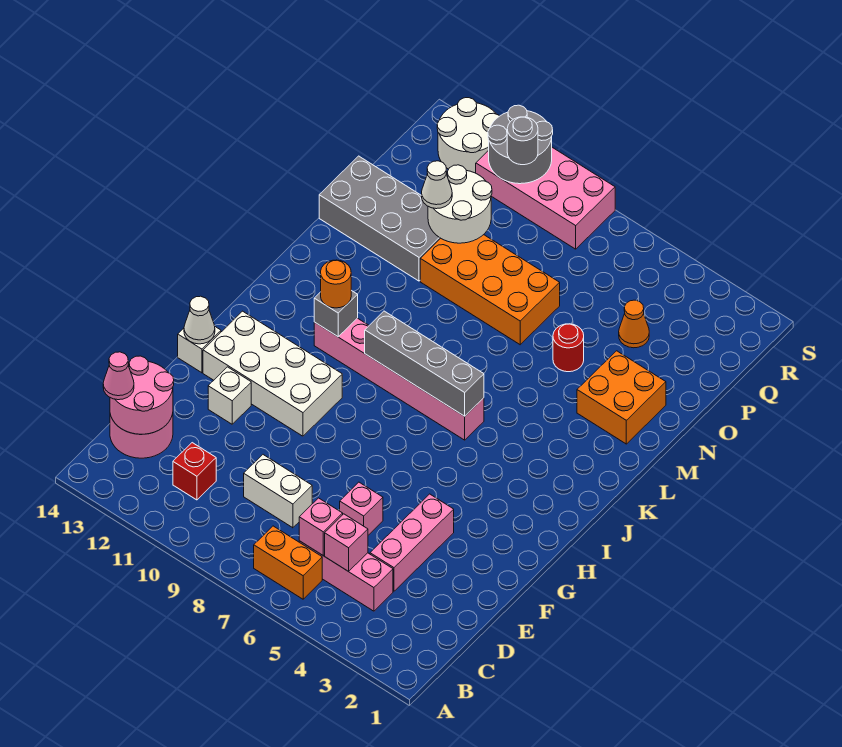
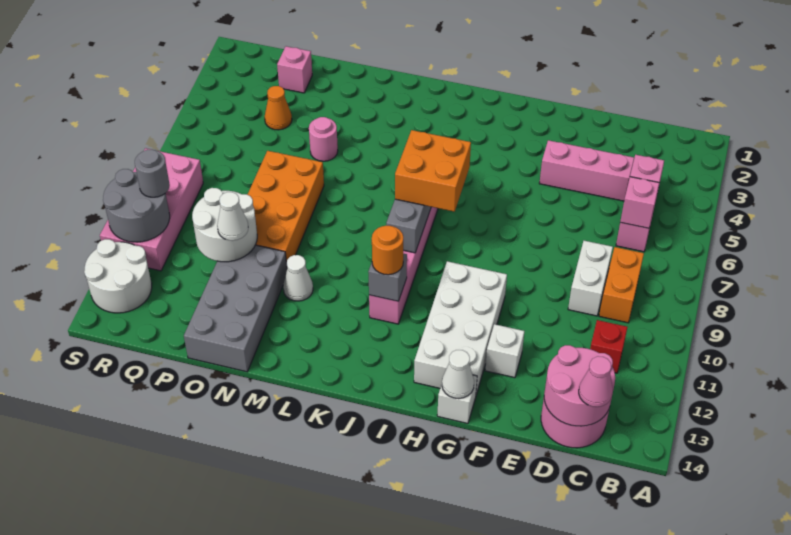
orange brick B6:B7 level 1 -> orange brick C8:C9 level 1
pink brick E6 level 1 -> pink brick P2 level 1
orange brick M2:N3 level 1 -> orange brick I7:J8 level 3
none -> white cone M11 level 1
red round brick N5 level 1 -> pink round brick N5 level 1

